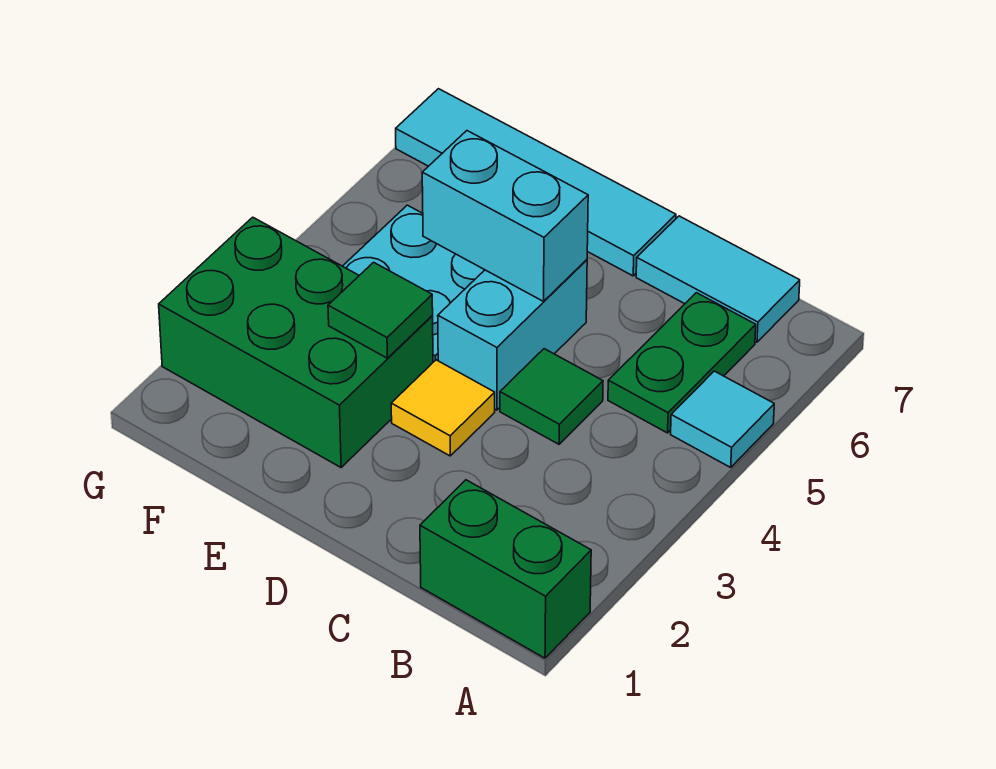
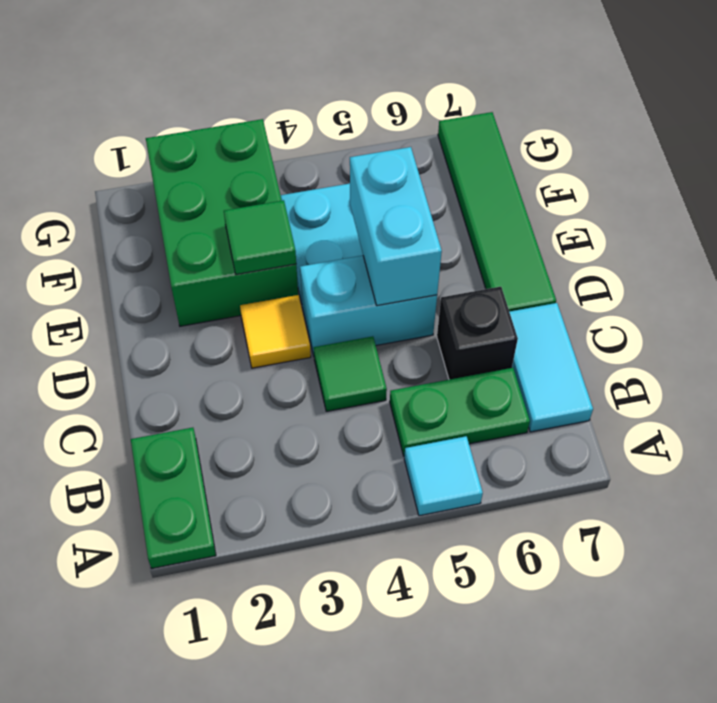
green brick A1:B1 level 1 -> green plate A1:B1 level 1
none -> black brick C6 level 1
cyan tile D7:G7 level 1 -> green tile D7:G7 level 1

